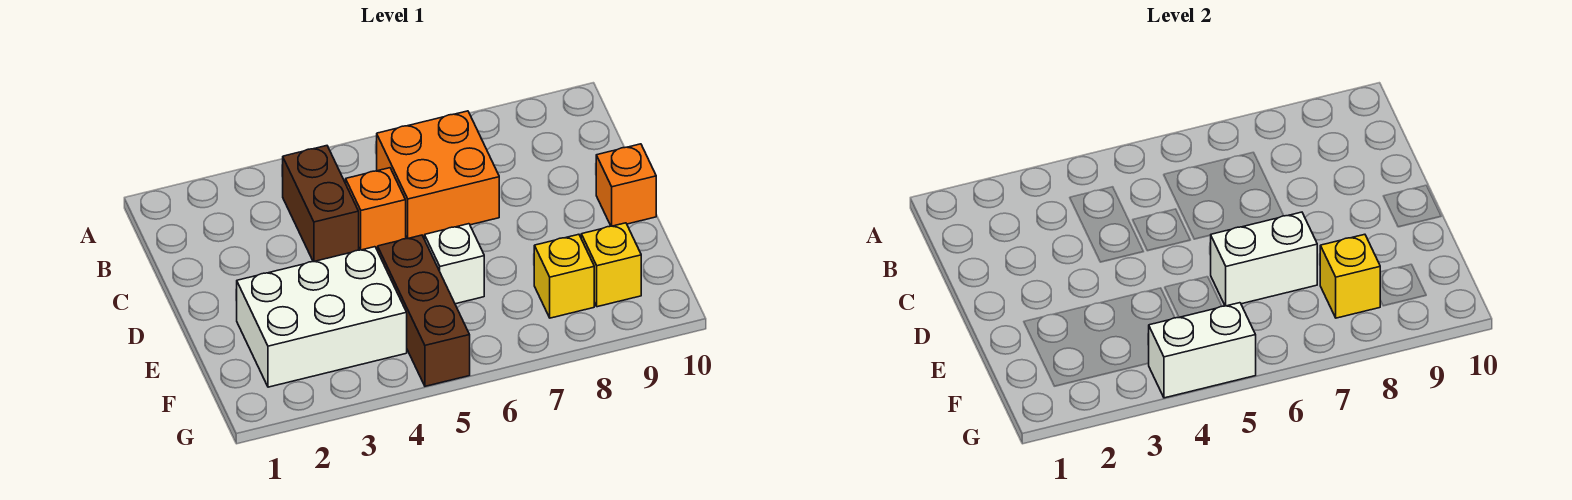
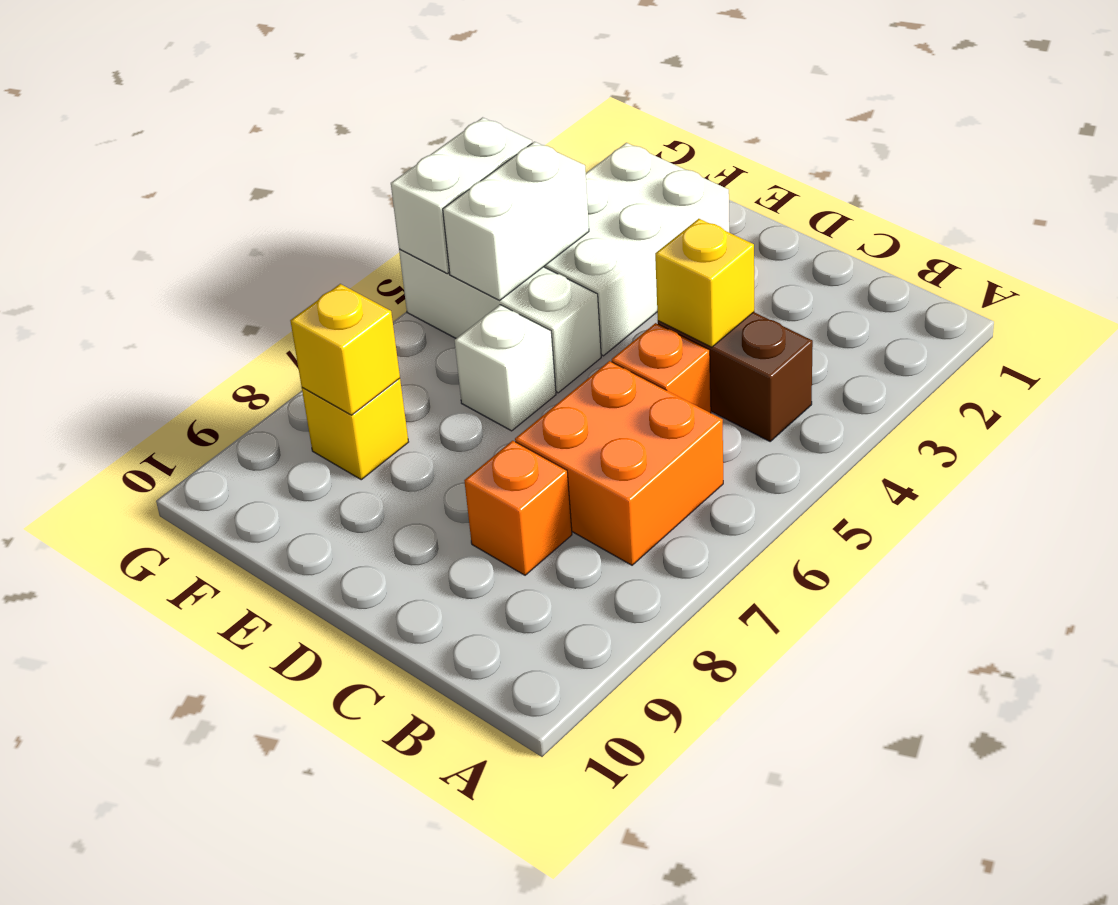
orange brick D10 level 1 -> orange brick C8 level 1
brown brick E5:G5 level 1 -> white brick E5:G5 level 1
white brick E6:E7 level 2 -> white brick F4:F5 level 2
yellow brick F9 level 1 -> yellow brick C4 level 2

